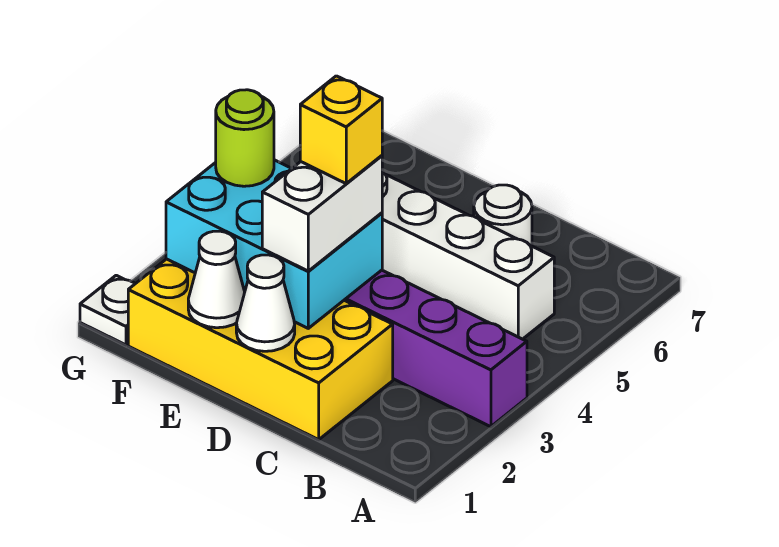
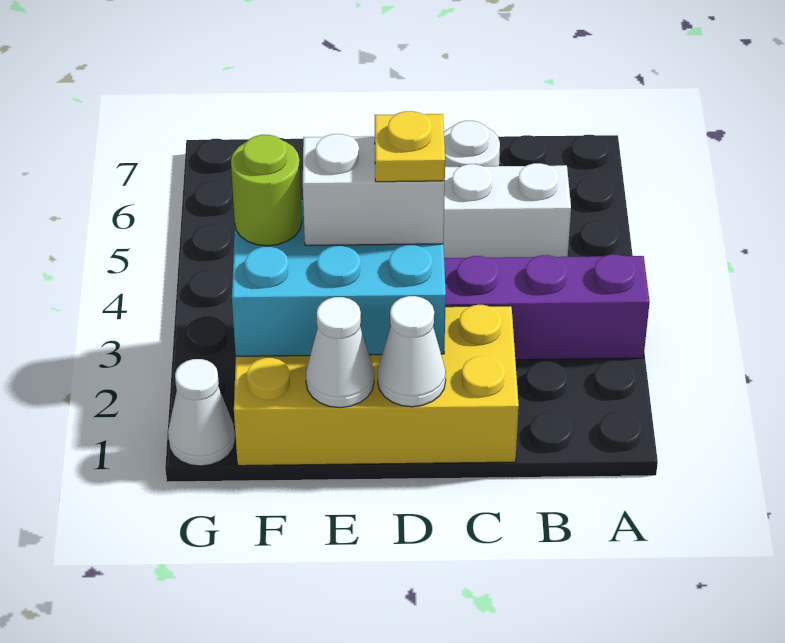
white brick D2:D3 level 3 -> white brick D3:E3 level 3
yellow brick D3 level 4 -> yellow plate D3 level 4
white plate G1 level 1 -> white cone G1 level 1

